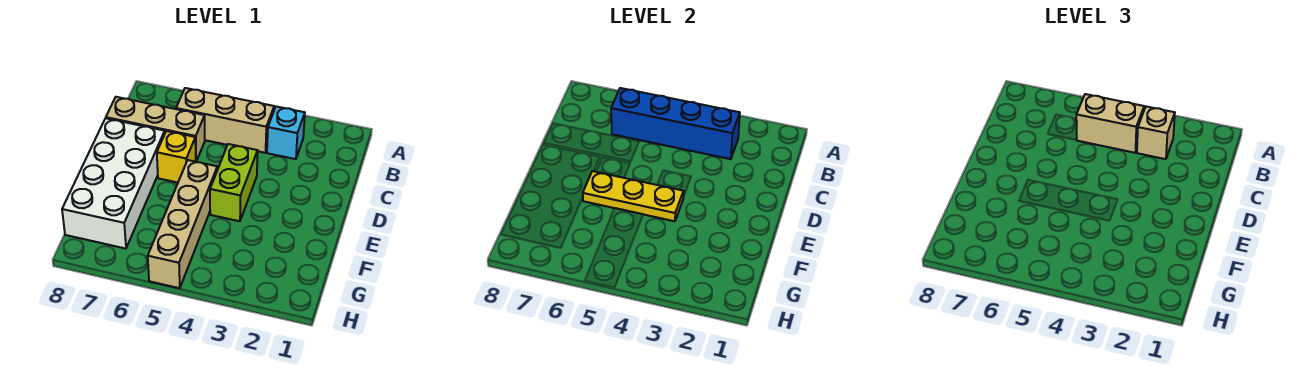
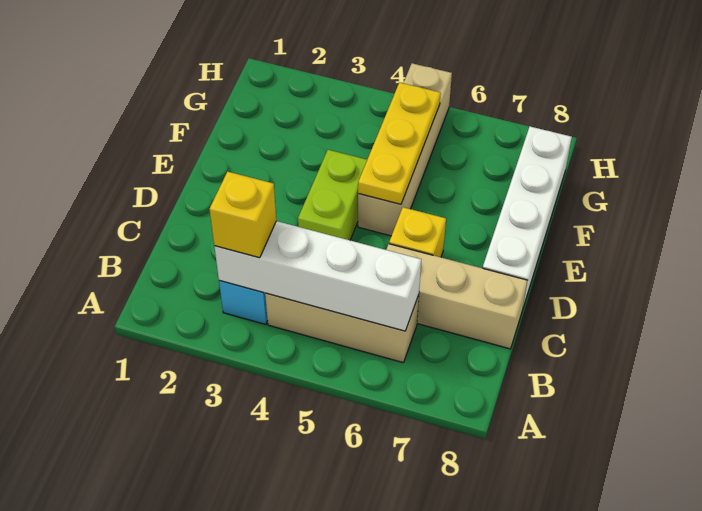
blue brick B3:B6 level 2 -> white brick B3:B6 level 2
tan brick B3 level 3 -> yellow brick B3 level 3
tan brick B4:B5 level 3 -> none
white brick D7:G8 level 1 -> white brick D8:G8 level 1
yellow plate E4:E6 level 2 -> yellow plate E5:G5 level 2

